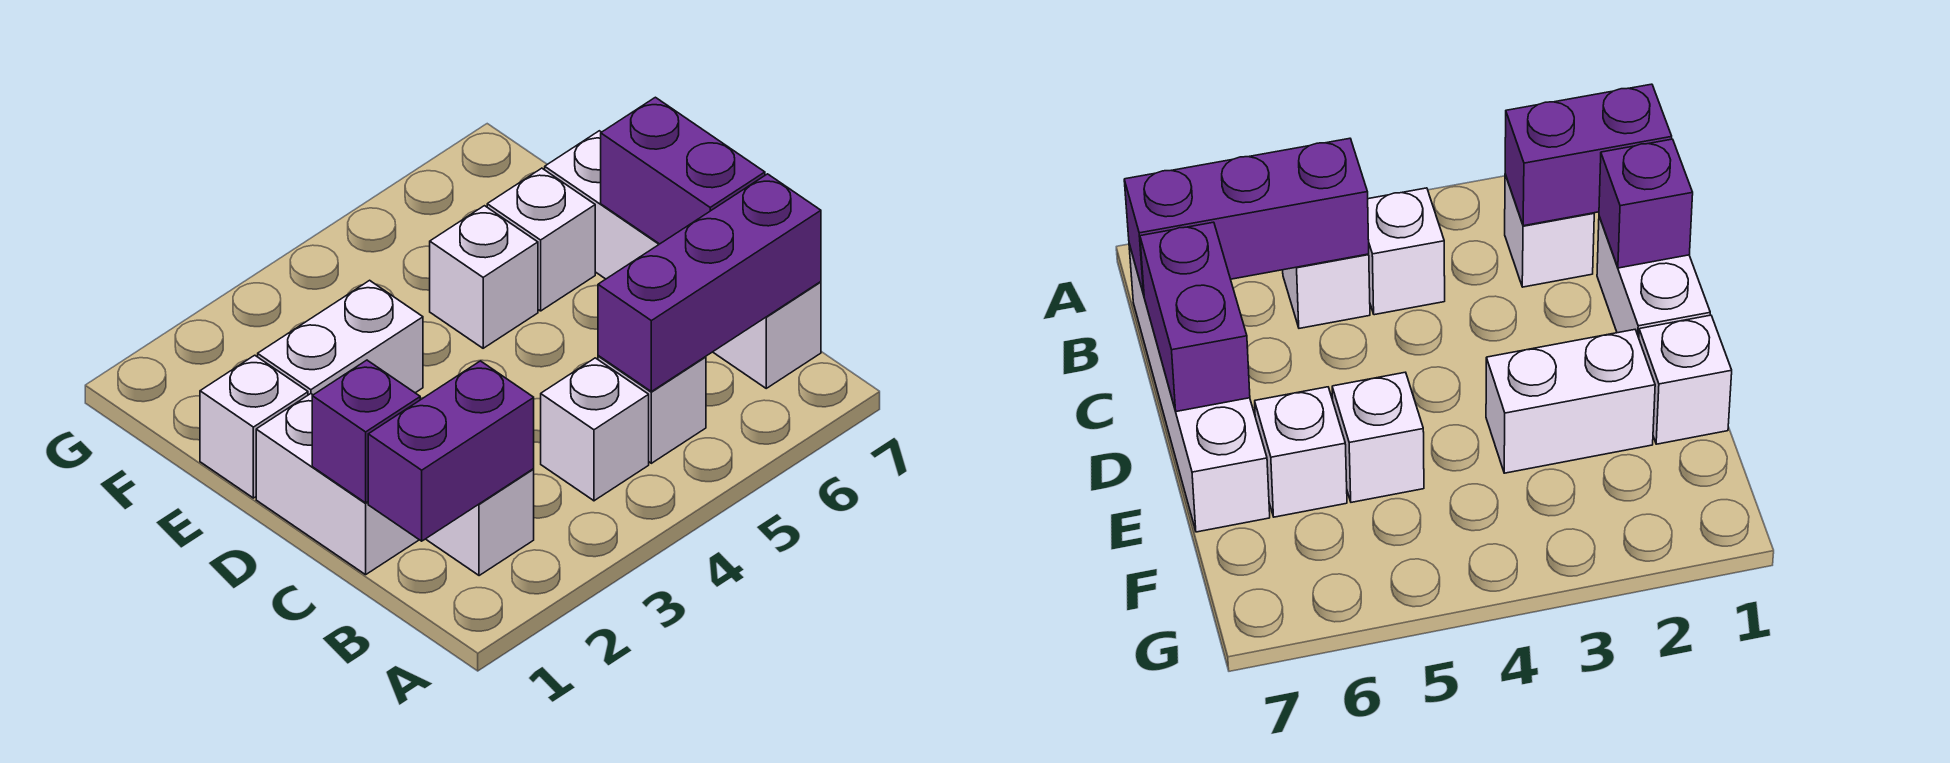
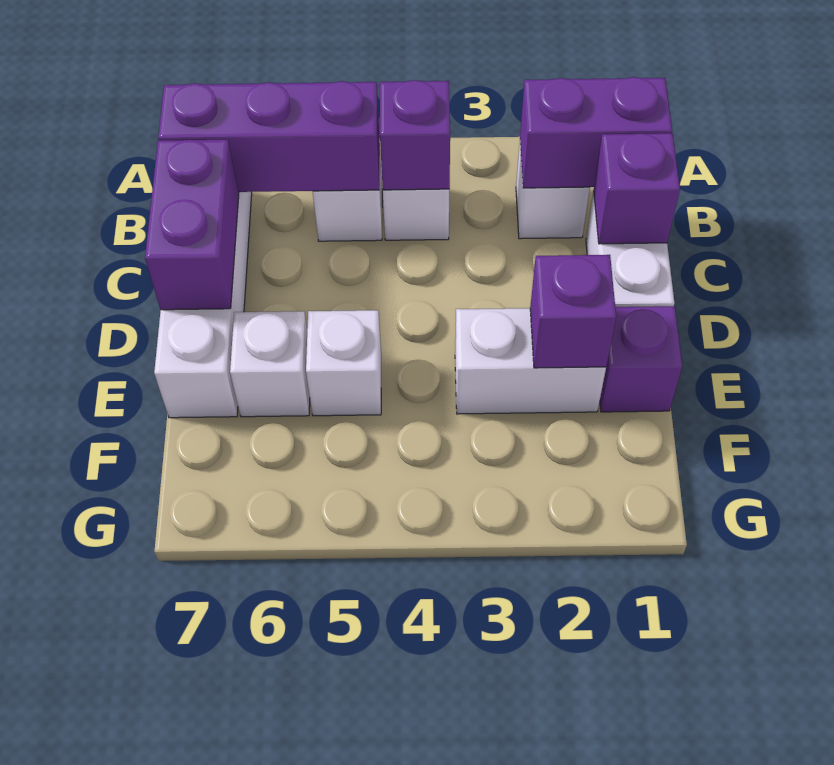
none -> purple brick B4 level 2
white brick E1 level 1 -> purple brick E1 level 1
none -> purple brick E2 level 2

